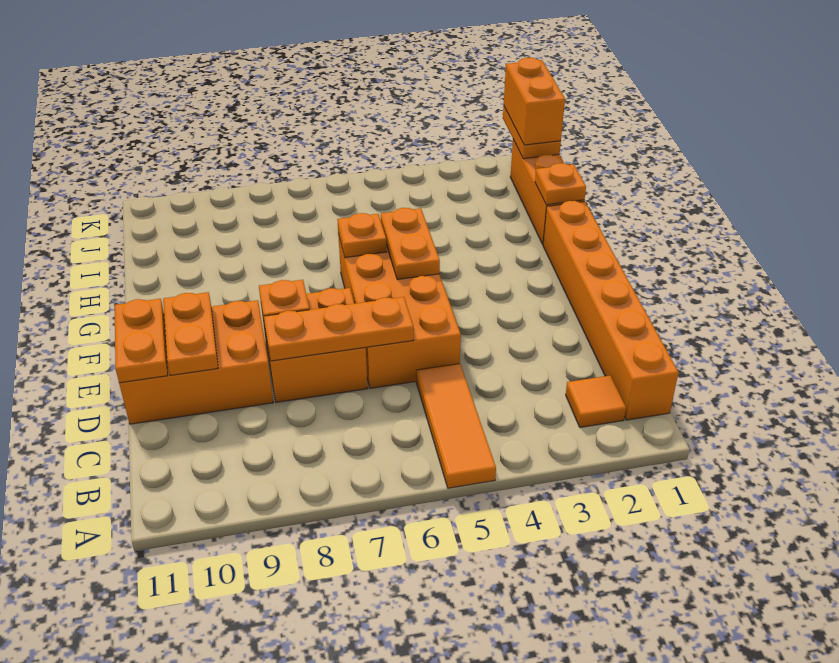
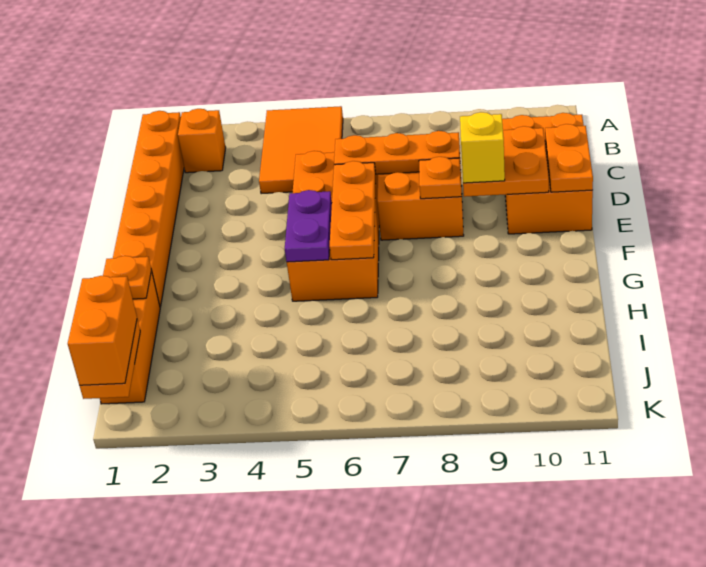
orange tile A5:C5 level 1 -> orange tile A4:C5 level 1
orange tile B2 level 1 -> orange brick B2 level 1
orange brick D9:E11 level 1 -> orange brick C10:E11 level 1
orange plate D10:E10 level 2 -> orange plate D9:E10 level 2
none -> yellow brick E9 level 3
orange plate F5:G5 level 2 -> purple plate F5:G5 level 2
orange plate G6 level 2 -> orange plate E6:G6 level 2

